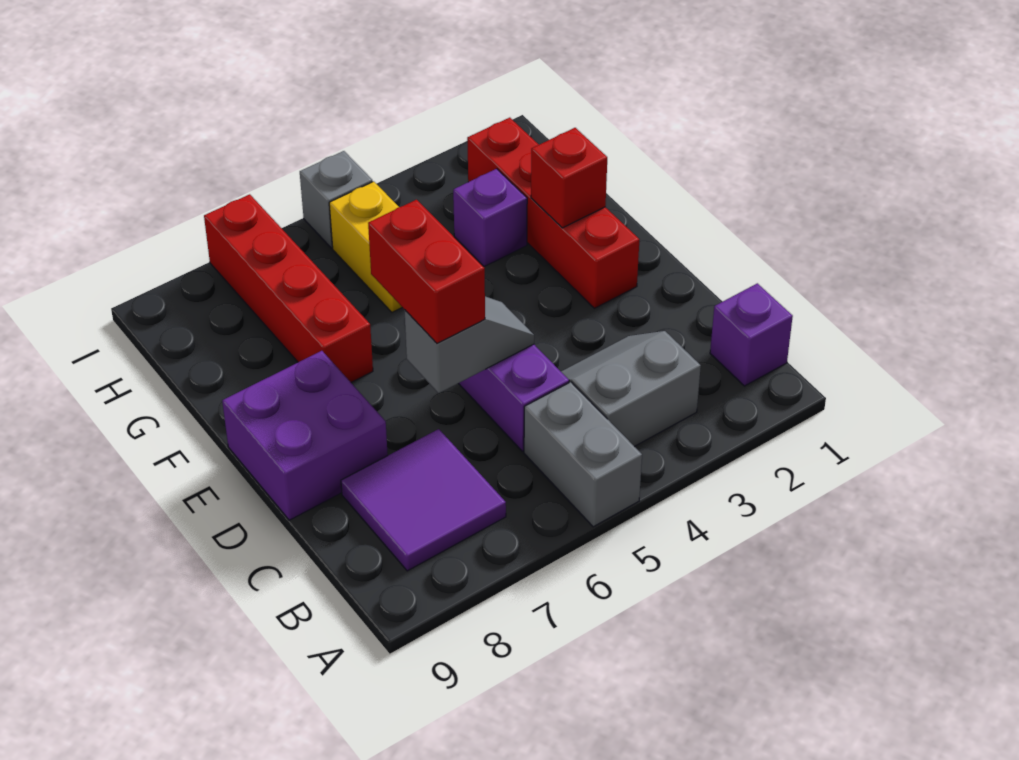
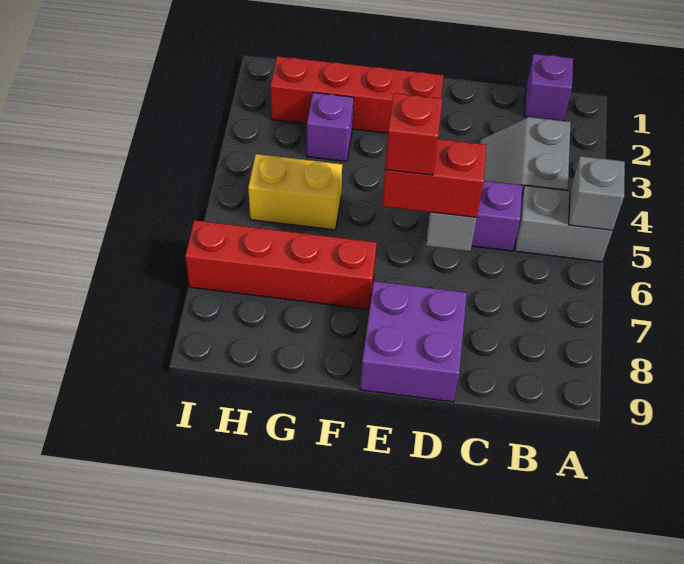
purple tile B7:C8 level 1 -> none
red brick F2 level 2 -> red brick E6 level 4
grey brick I5 level 1 -> grey brick A5 level 2

